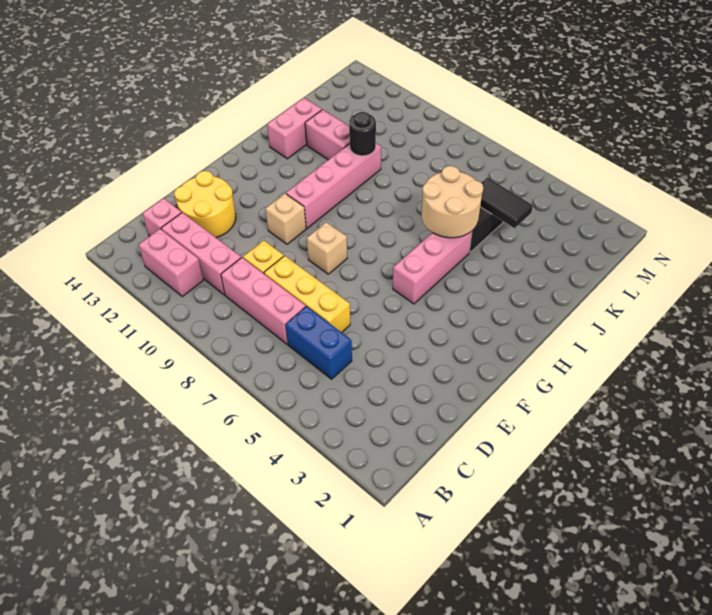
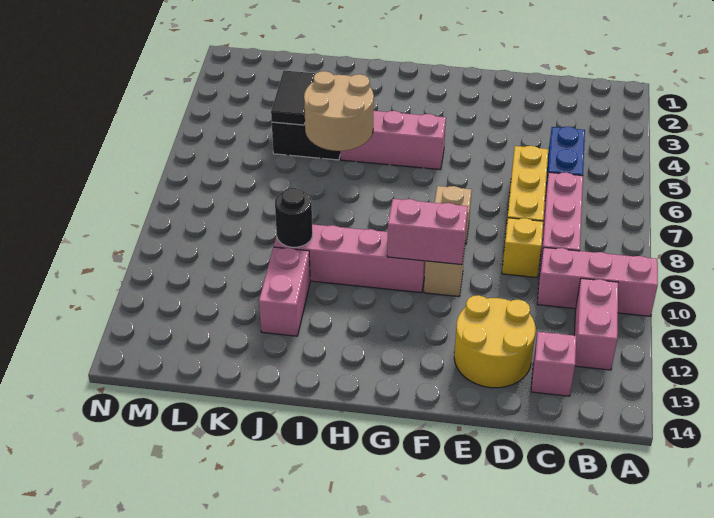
pink brick C10:C12 level 1 -> pink brick A10:C10 level 1
pink brick I13:J13 level 1 -> pink brick F10:G10 level 2

